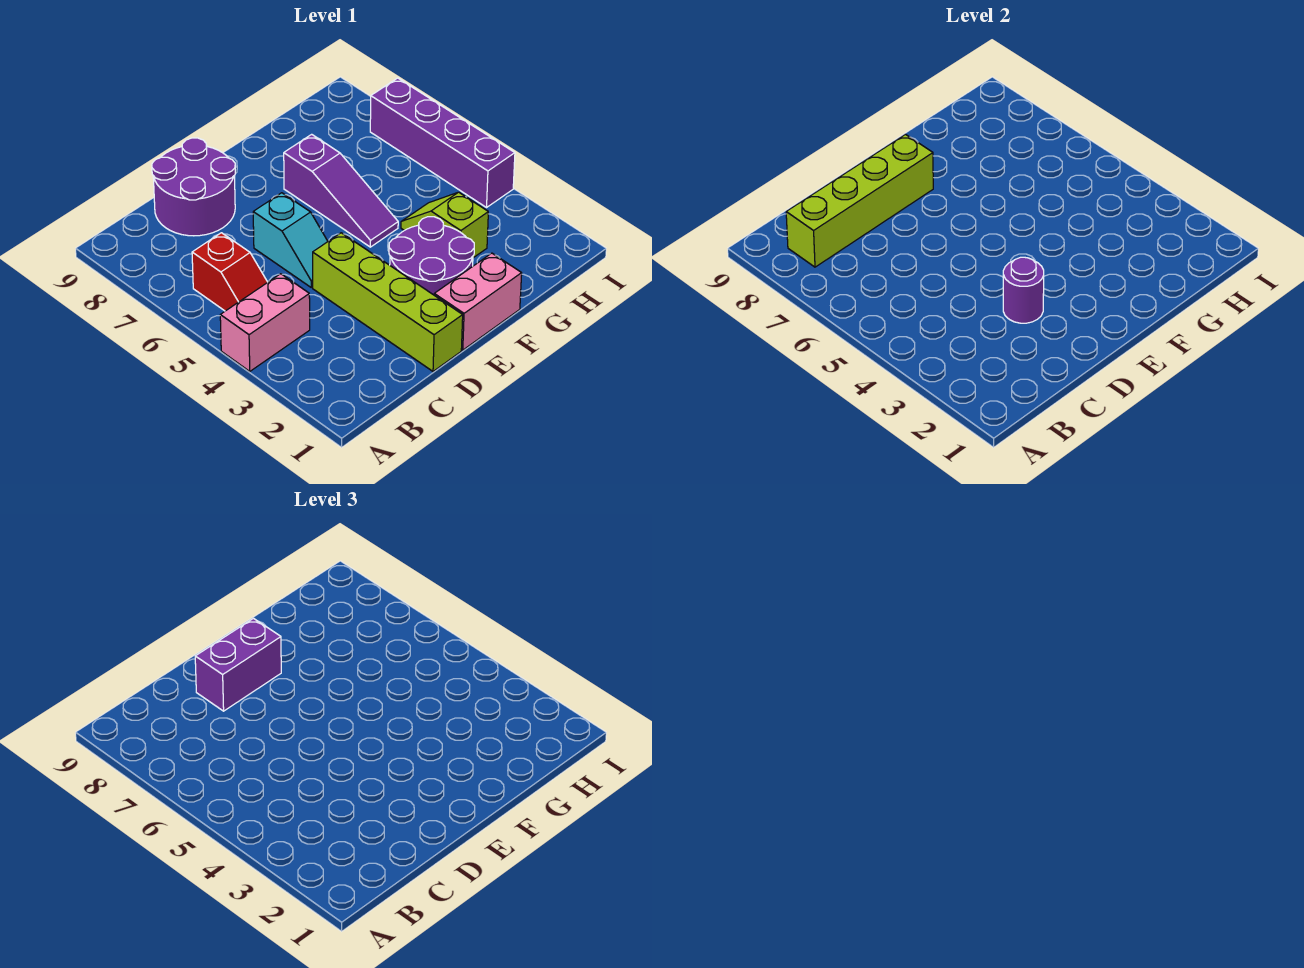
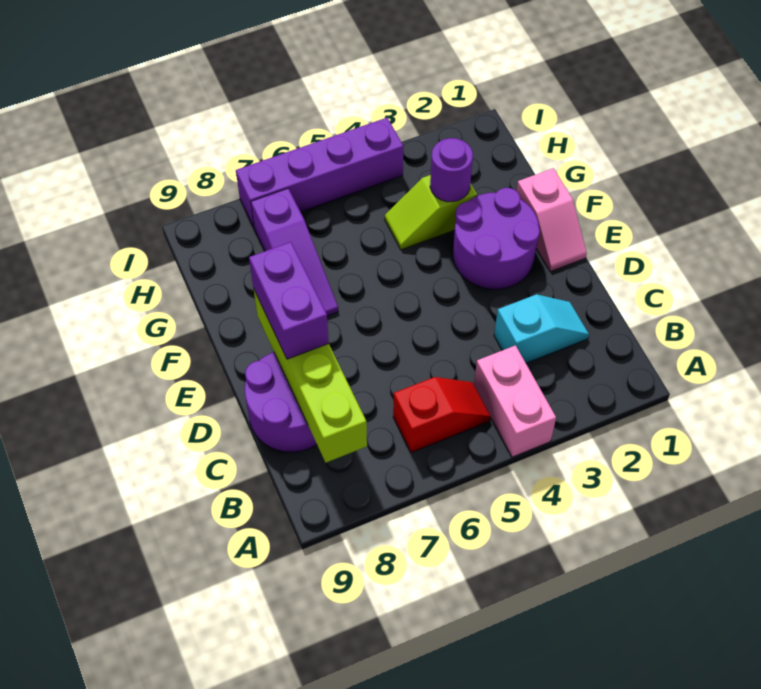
lime brick D1:D4 level 1 -> none
purple round brick D3 level 2 -> purple round brick G3 level 2
cyan slope D5:D6 level 1 top 6 -> cyan slope C2:C3 level 1 top 3
pink brick E1:F1 level 1 -> pink slope E1:F1 level 1 top F
purple slope F5:F7 level 1 top 7 -> purple slope F7:H7 level 1 top H

